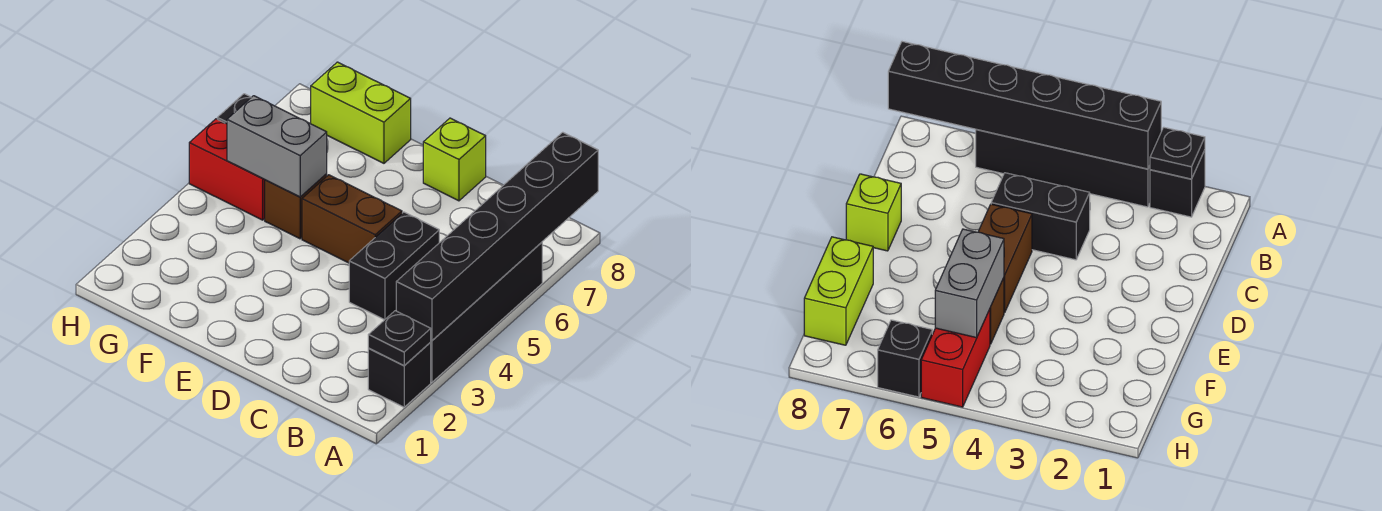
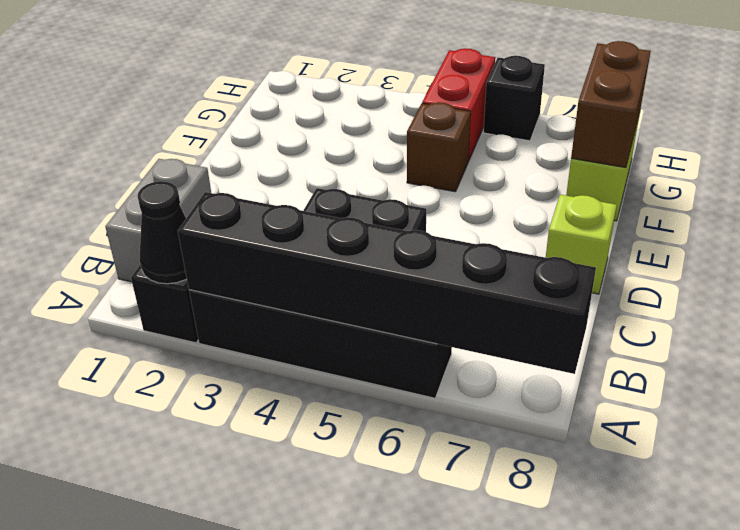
black plate A2 level 2 -> black cone A2 level 2
brown brick D5:E5 level 1 -> brown brick F8:G8 level 2
grey brick F5:G5 level 2 -> grey brick B1:C1 level 1

